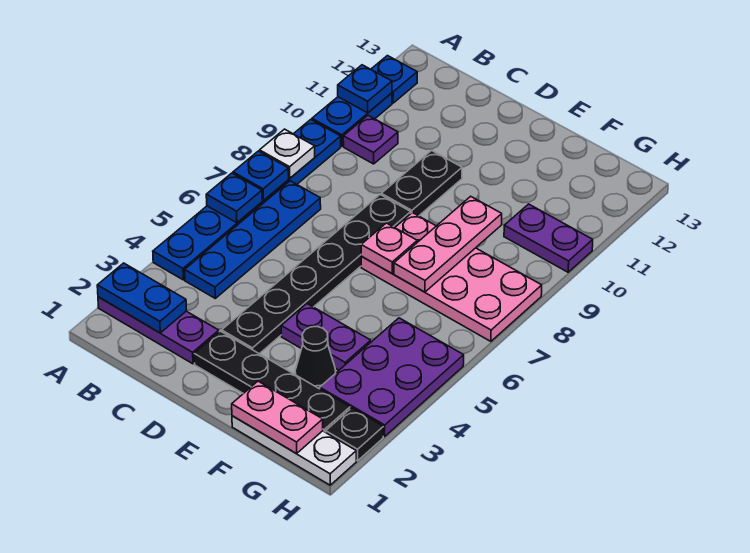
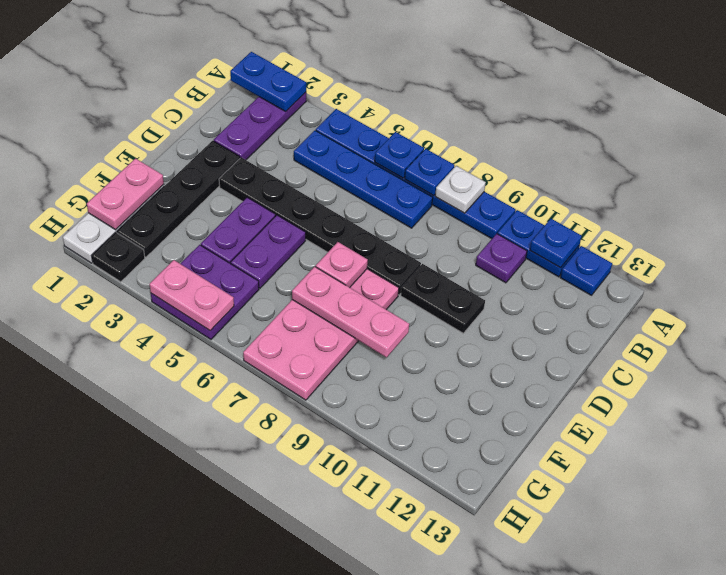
blue plate A2:B2 level 2 -> blue plate A1:A2 level 2
black cone F3 level 1 -> none
purple plate G3:H5 level 1 -> purple plate G4:H5 level 1
purple plate G10:H10 level 1 -> purple plate E5:F5 level 1
none -> pink plate H4:H5 level 2

